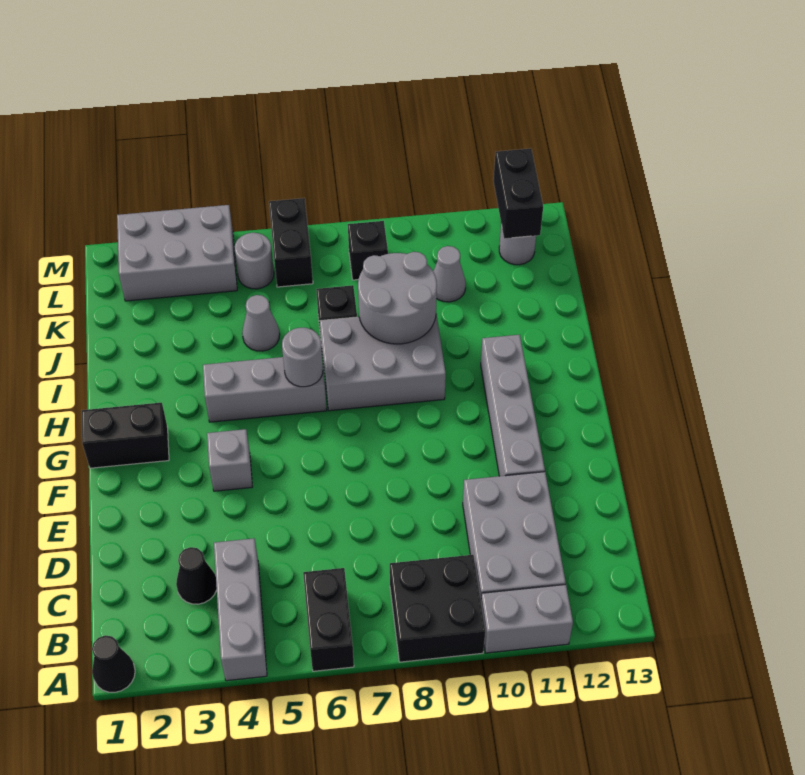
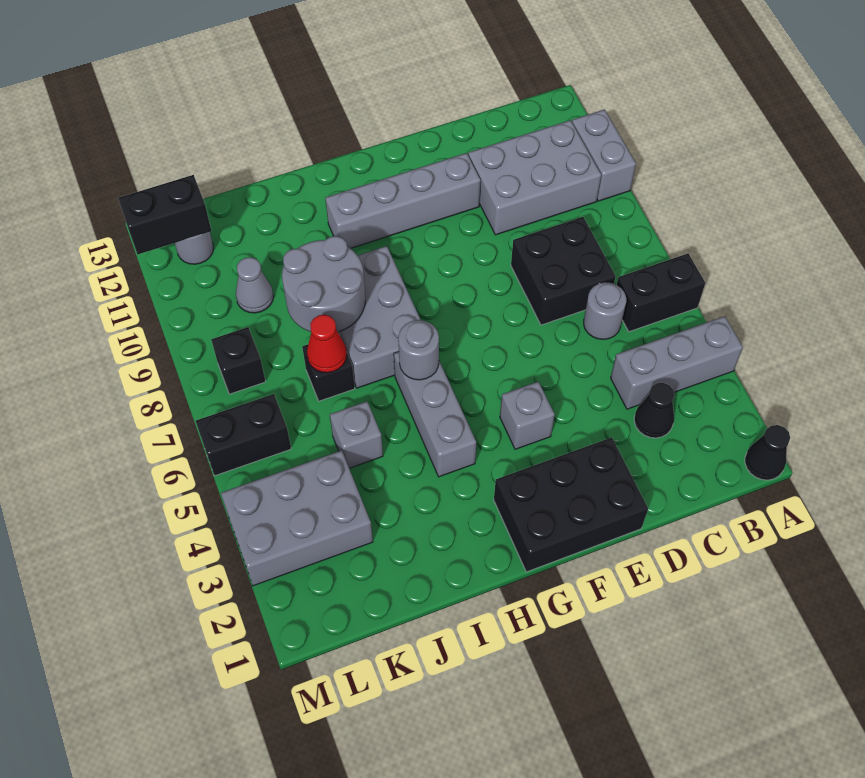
black brick A8:B9 level 1 -> black brick C7:D8 level 1
black brick G1:G2 level 1 -> black brick E1:G2 level 1
grey cone J5 level 1 -> grey brick J5 level 1
none -> red cone J7 level 2
grey brick L2:M4 level 1 -> grey brick K3:M4 level 1
grey round brick L5 level 1 -> grey round brick C6 level 1

